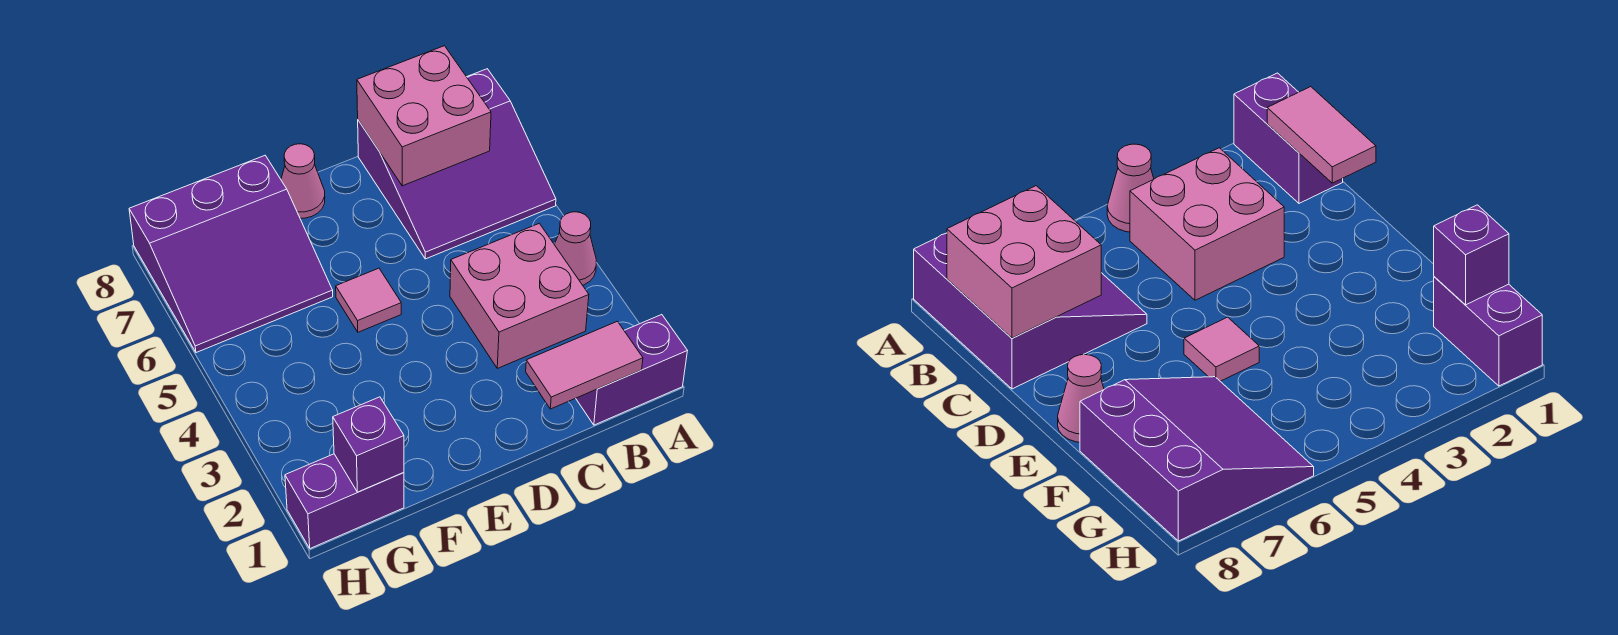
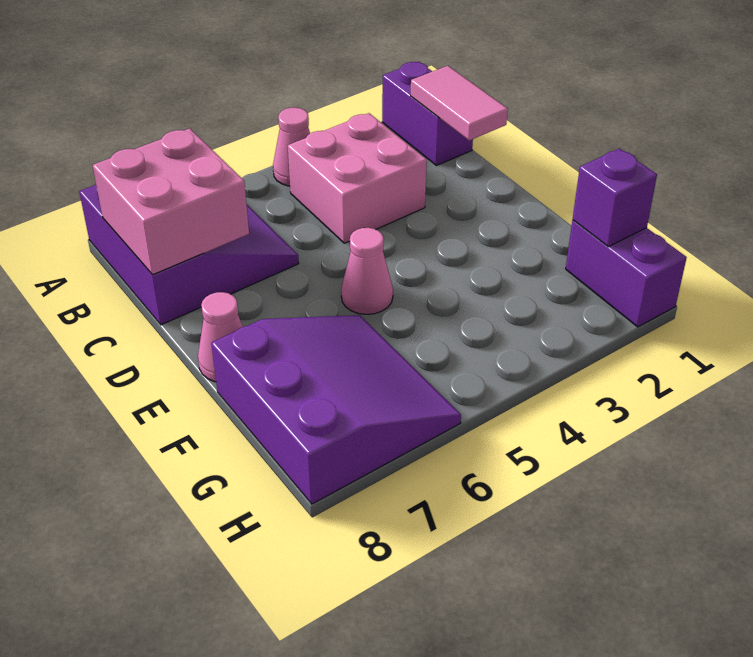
pink tile E5 level 1 -> pink cone E5 level 1

